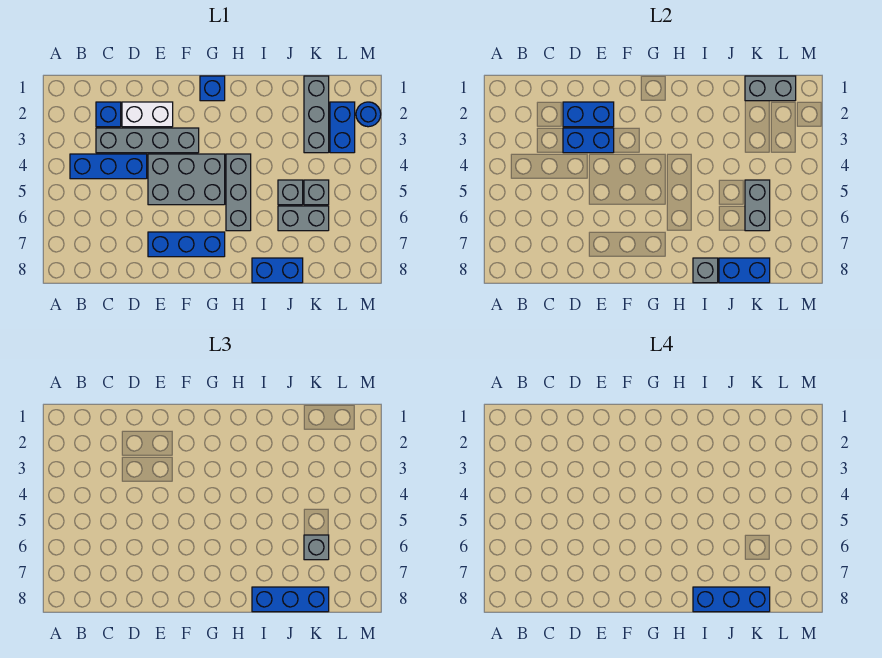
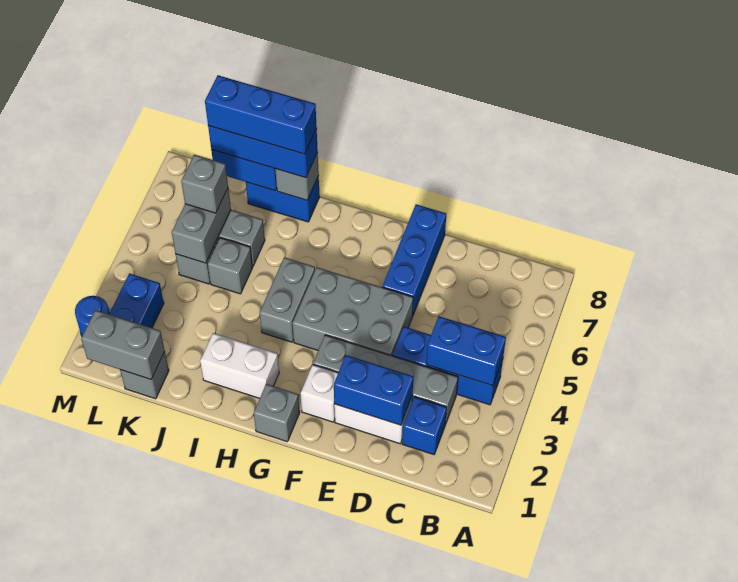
blue brick D3:E3 level 2 -> blue brick B4:C4 level 2
blue brick E7:G7 level 1 -> blue brick E6:E8 level 1
none -> white brick F2 level 1
blue brick G1 level 1 -> grey brick G1 level 1
none -> white brick H2:I2 level 1
grey brick H4:H6 level 1 -> grey brick H4:H5 level 1
grey brick K1:K3 level 1 -> grey brick K1 level 1

